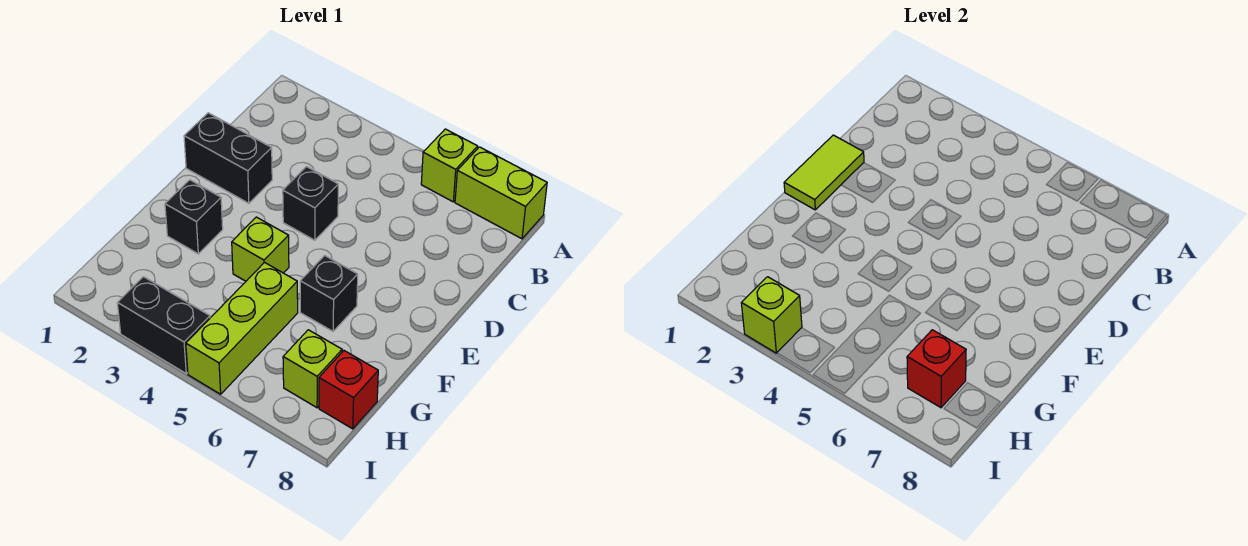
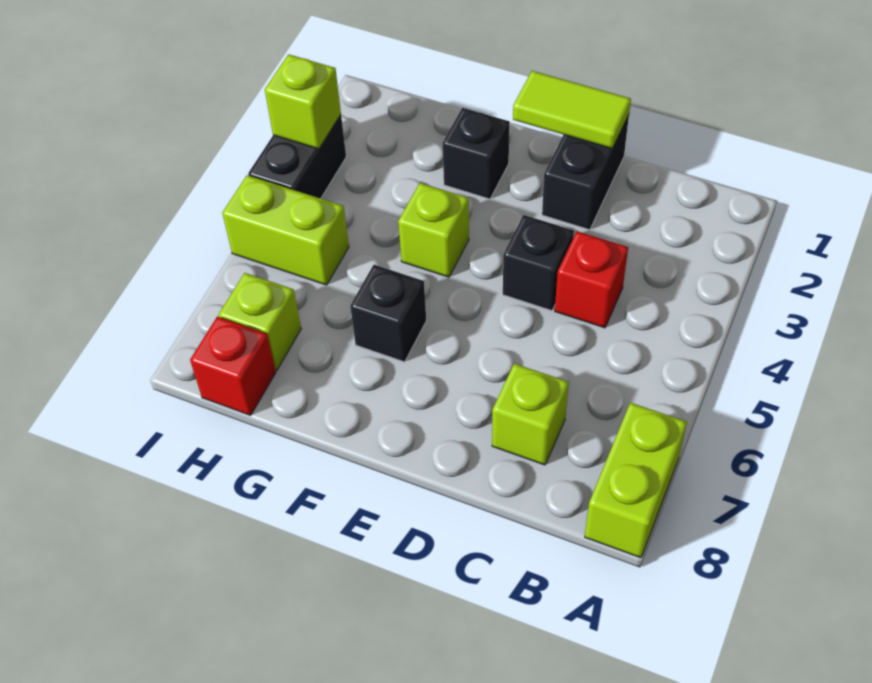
lime brick A6 level 1 -> lime brick C7 level 1
lime brick G5:I5 level 1 -> lime brick H5:I5 level 1
red brick H7 level 2 -> red brick C4 level 1

